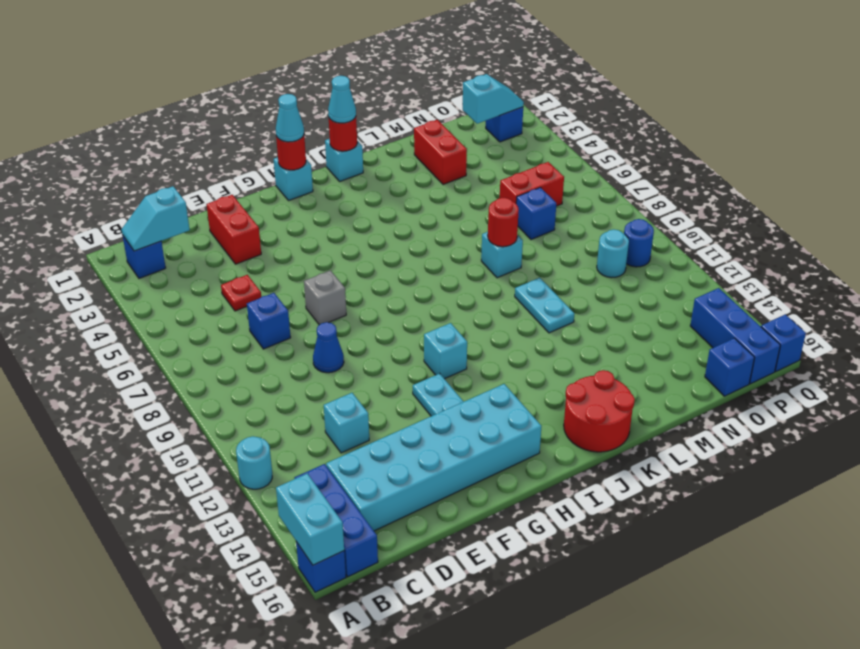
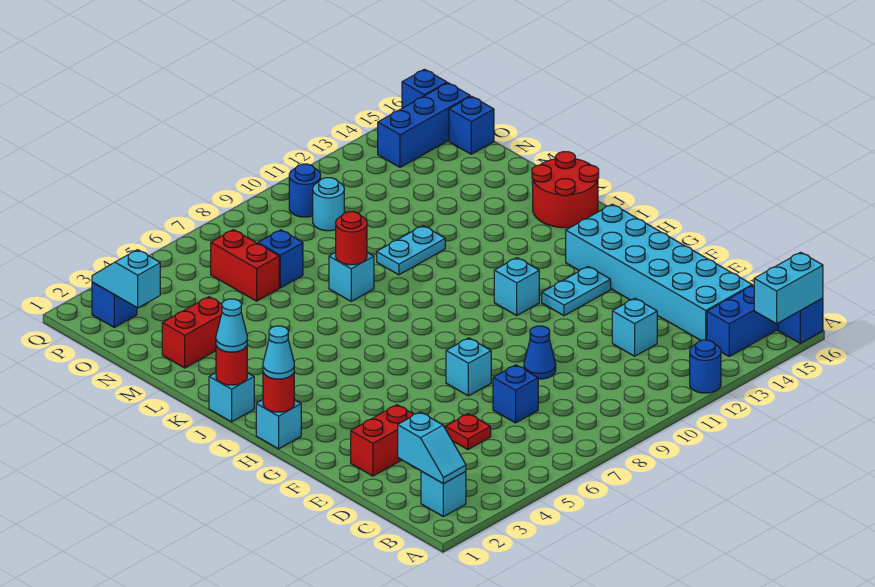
cyan round brick A12 level 1 -> blue round brick A12 level 1
blue brick B2 level 1 -> cyan brick B2 level 1
grey brick F7 level 1 -> cyan brick F7 level 1

